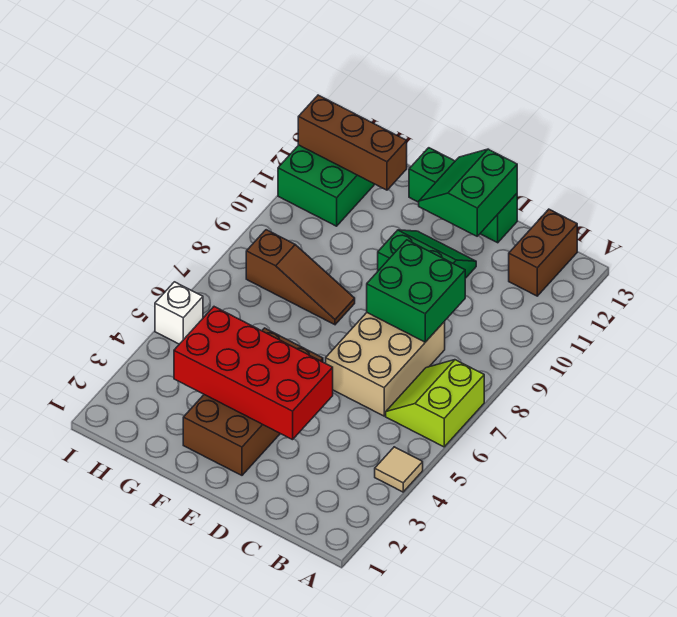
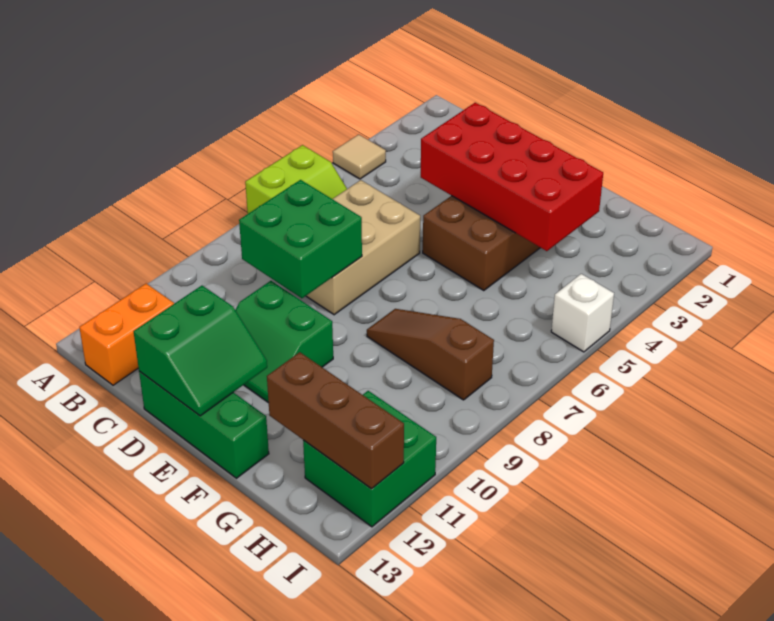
brown brick B12:B13 level 1 -> orange brick B12:B13 level 1

